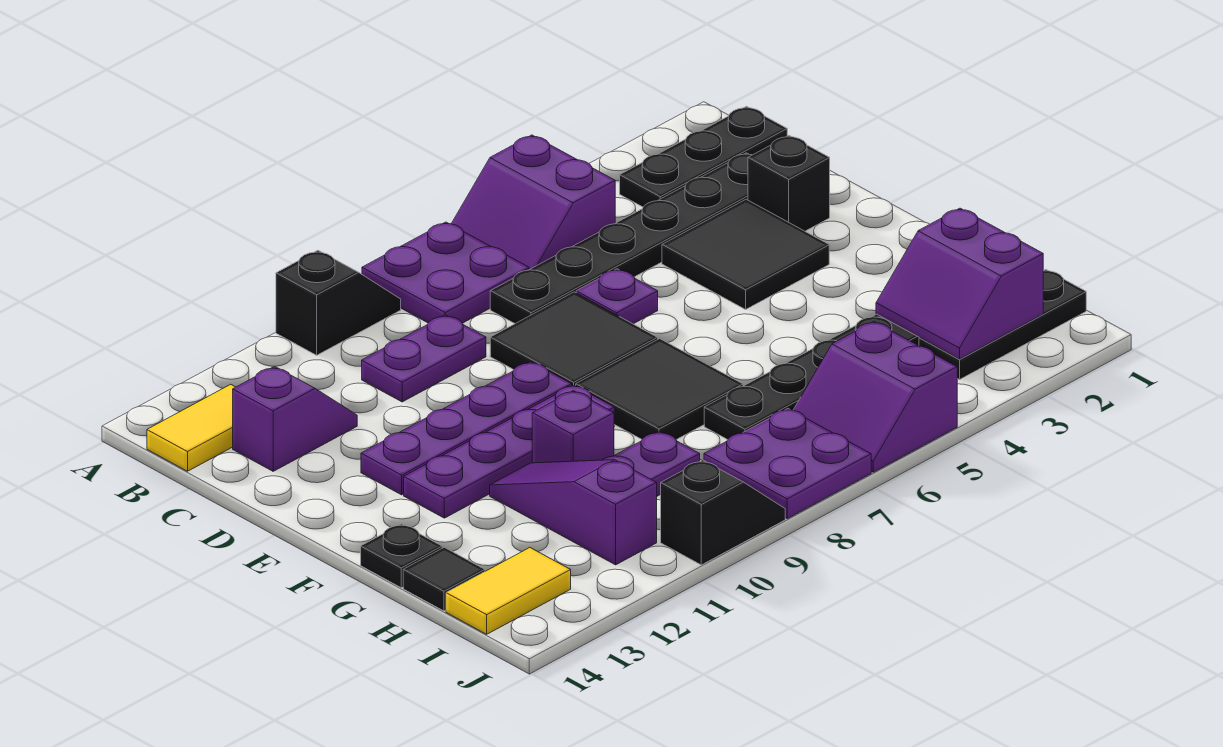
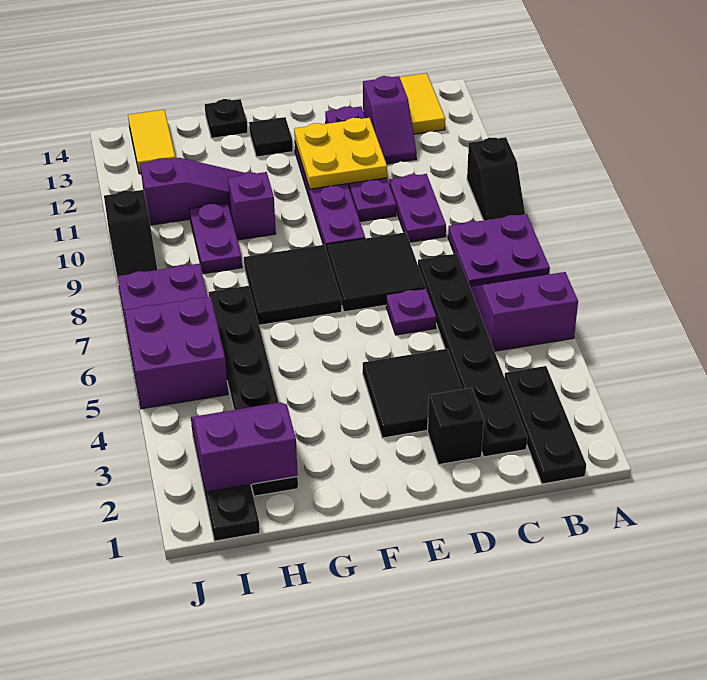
none -> yellow plate D11:E12 level 2
purple plate F9:F12 level 1 -> purple plate D10:D13 level 1
black tile H14 level 1 -> black tile F13 level 1
purple slope I5:J6 level 1 top 5 -> purple brick I5:J6 level 1

